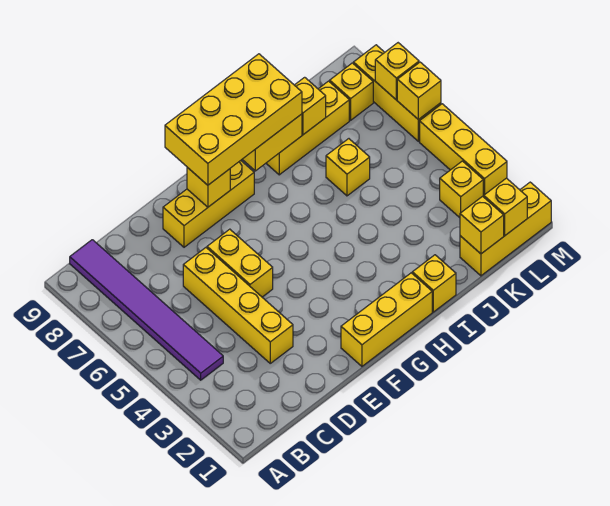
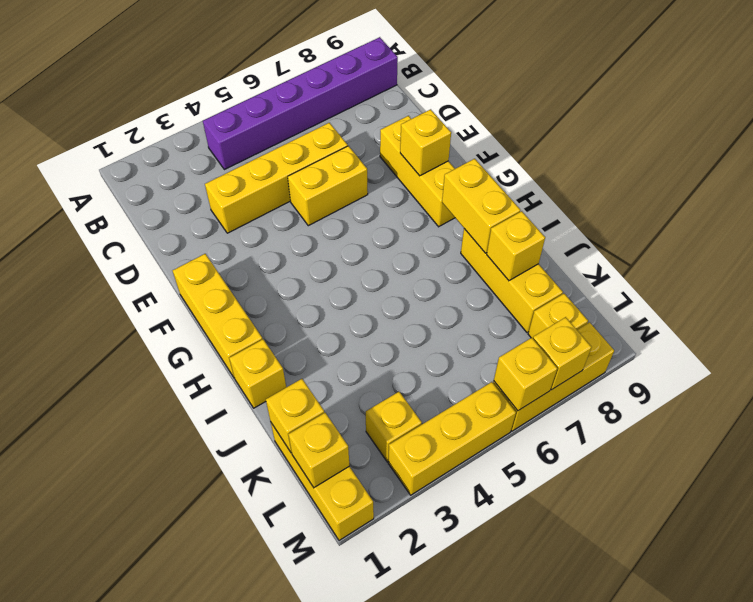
purple tile B4:B9 level 1 -> purple brick B4:B9 level 1
yellow brick F8:I9 level 3 -> none
yellow brick J6 level 1 -> none

